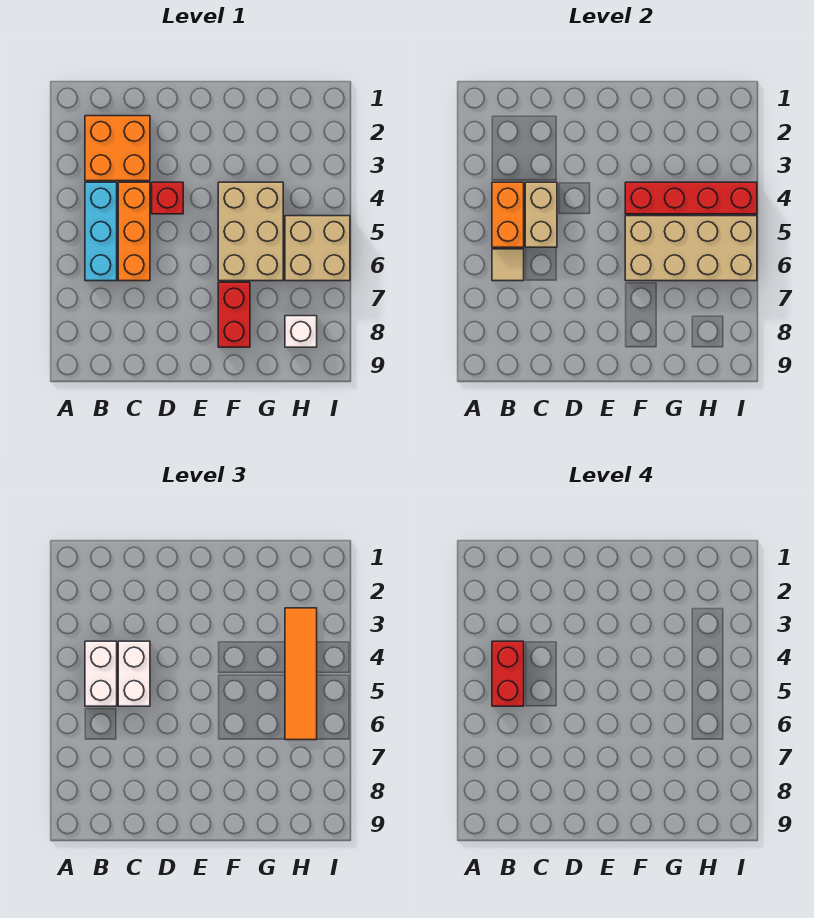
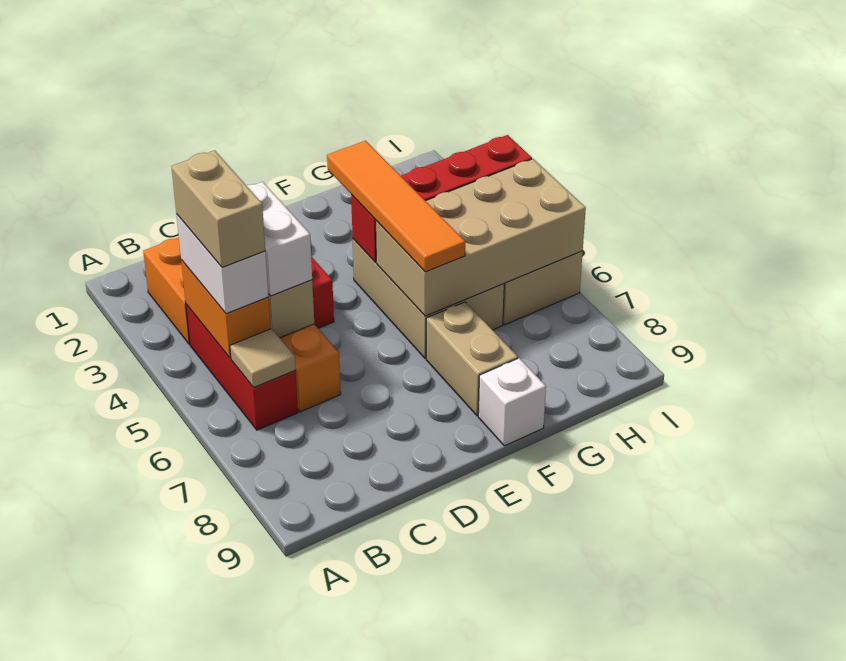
cyan brick B4:B6 level 1 -> red brick B4:B6 level 1
red brick B4:B5 level 4 -> tan brick B4:B5 level 4
red brick F7:F8 level 1 -> tan brick F7:F8 level 1
orange tile H3:H6 level 3 -> orange tile F3:F6 level 3
white brick H8 level 1 -> white brick F9 level 1

